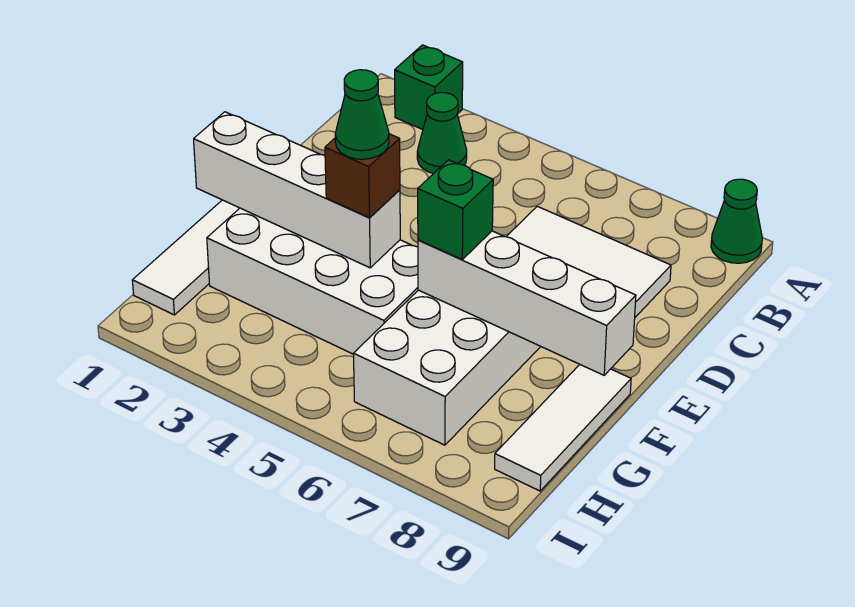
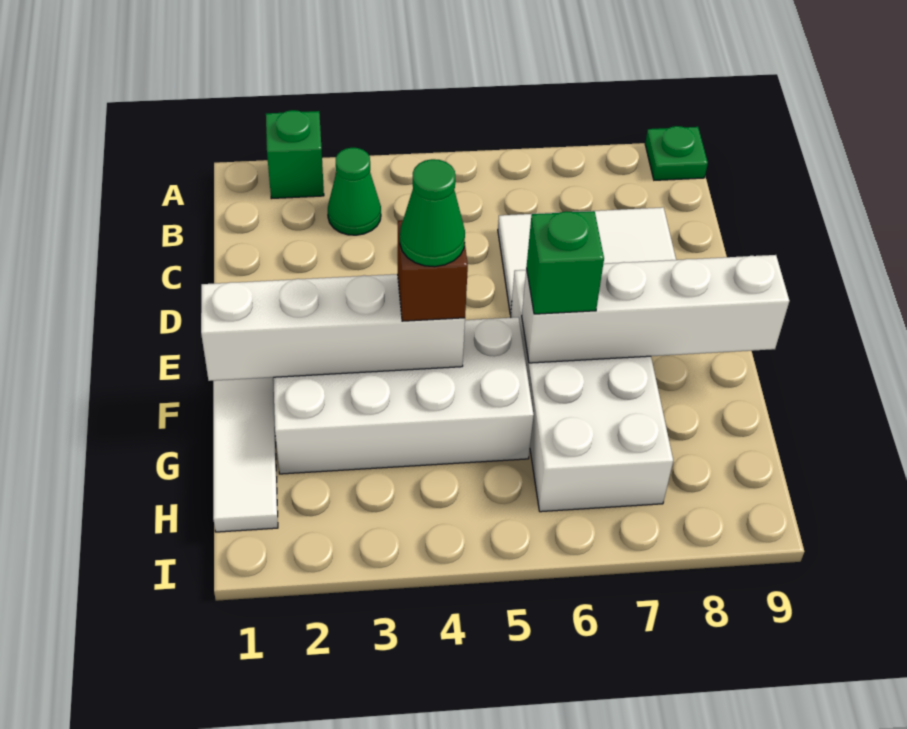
green cone A9 level 1 -> green plate A9 level 1
white tile F9:H9 level 1 -> none

